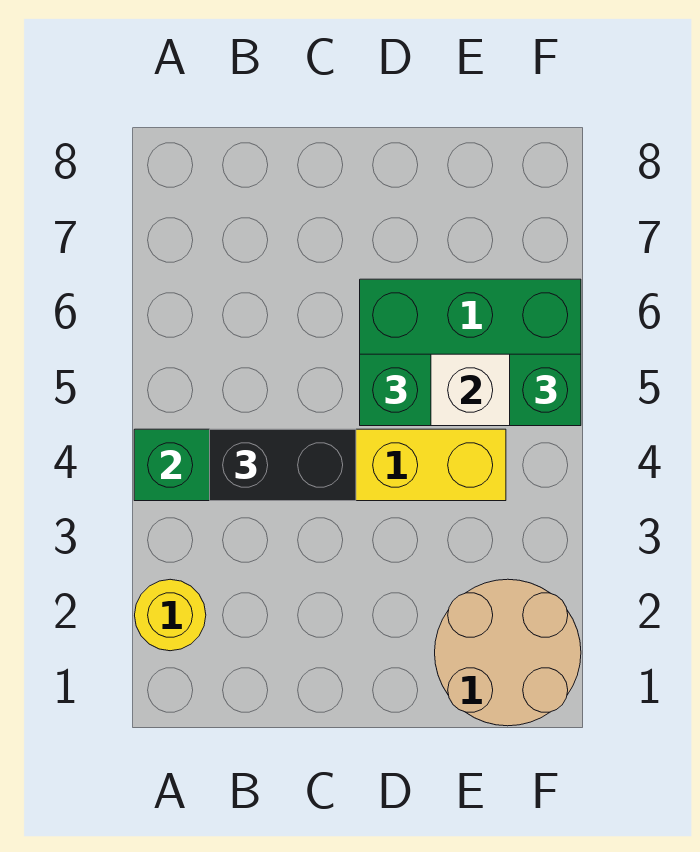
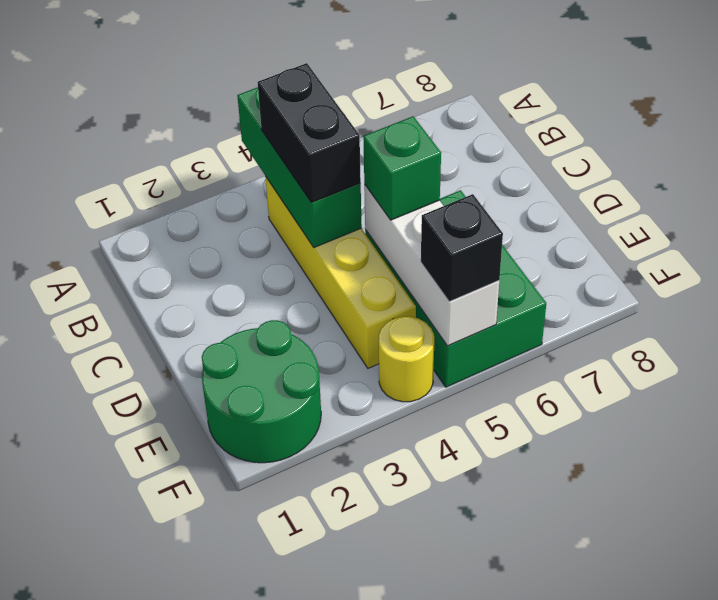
yellow round brick A2 level 1 -> yellow round brick F4 level 1
tan round brick E1:F2 level 1 -> green round brick E1:F2 level 1
green brick F5 level 3 -> black brick F5 level 3

